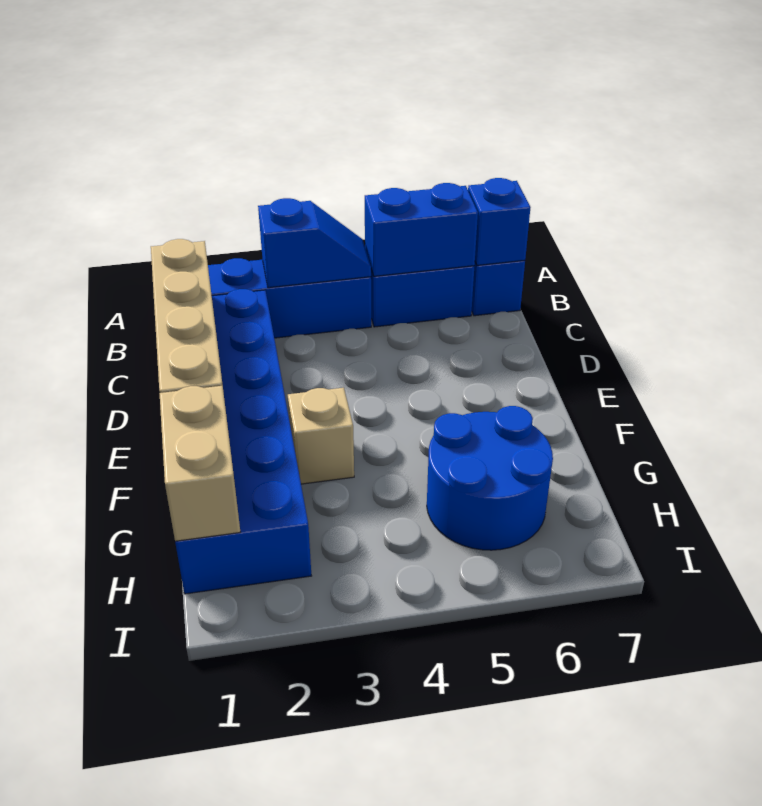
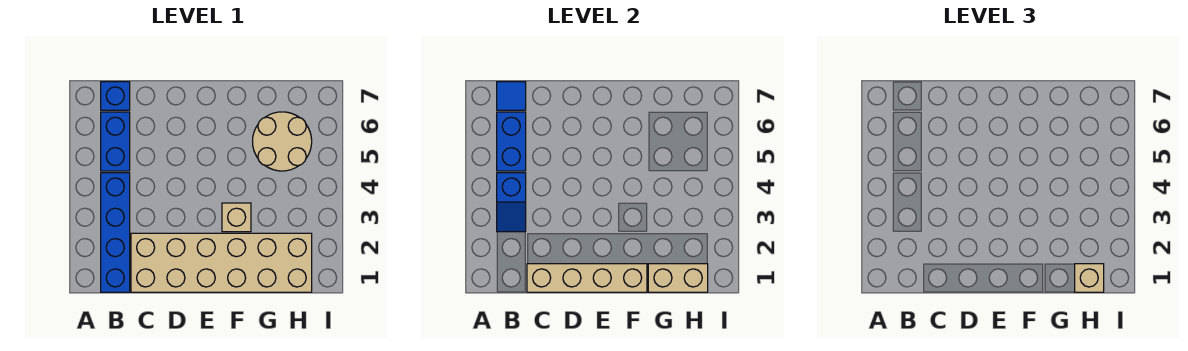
blue slope B3:B4 level 2 top 3 -> blue slope B3:B4 level 2 top 4
blue brick B7 level 2 -> blue tile B7 level 2
blue brick C1:H2 level 1 -> tan brick C1:H2 level 1
blue round brick G5:H6 level 1 -> tan round brick G5:H6 level 1
none -> tan brick H1 level 3

